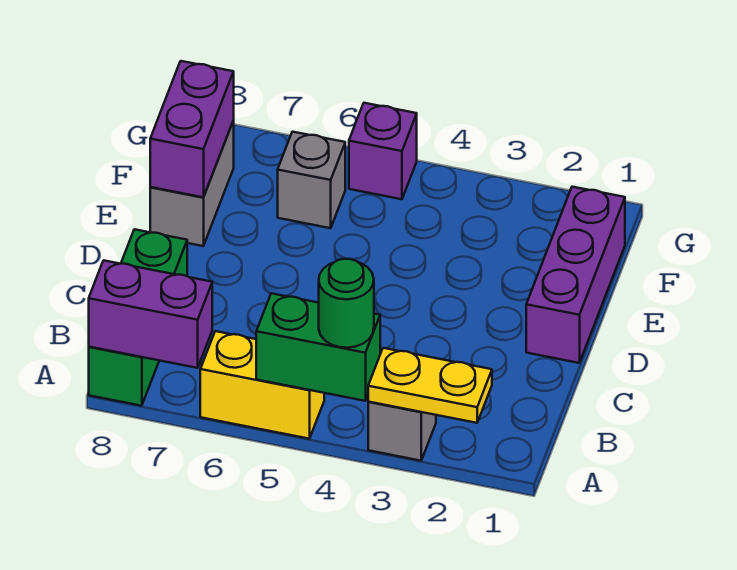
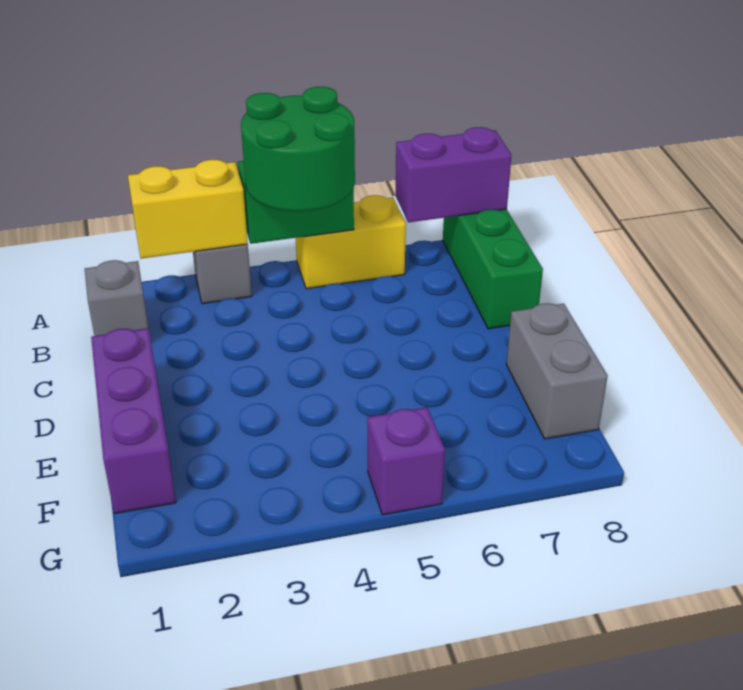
yellow plate A2:A3 level 2 -> yellow brick A2:A3 level 2
green round brick A4 level 3 -> green round brick A4:B5 level 3
purple brick E8:F8 level 2 -> none
grey brick F6 level 1 -> grey brick B1 level 1

